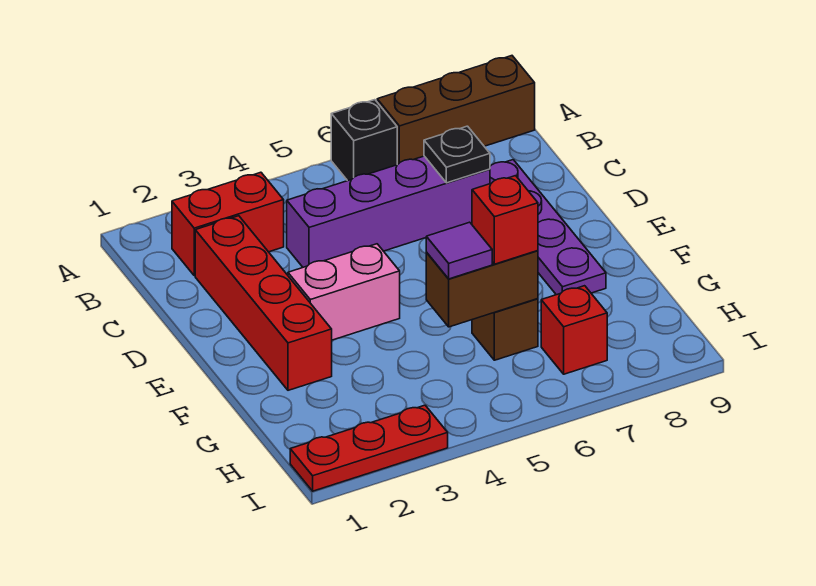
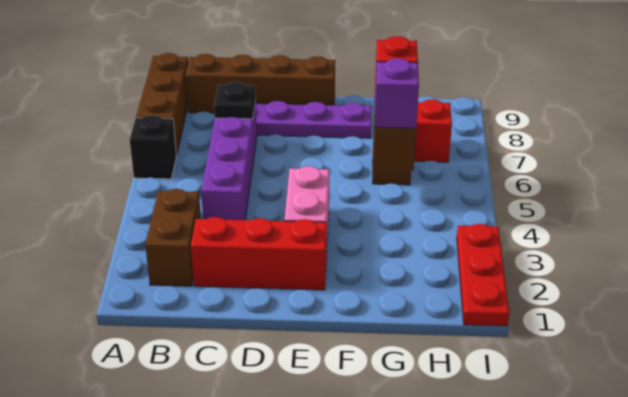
red brick B2:B3 level 1 -> brown brick B2:B3 level 1
none -> brown brick B9:E9 level 1
red brick C2:F2 level 1 -> red brick C2:E2 level 1
purple tile G5 level 3 -> purple brick G5 level 3

